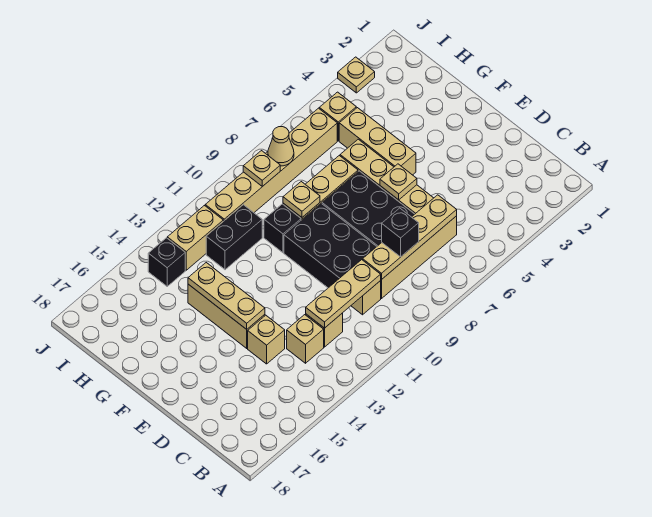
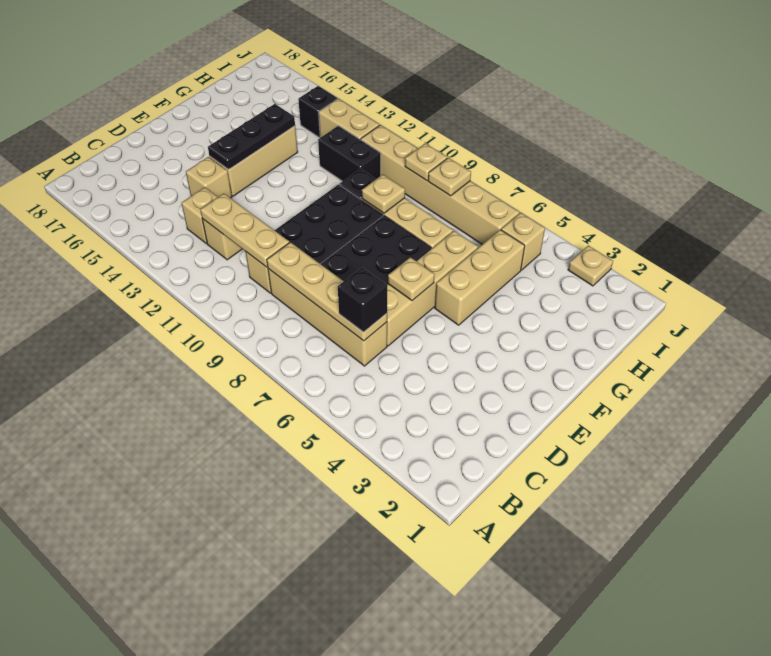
black brick C8 level 3 -> black brick C6 level 3
tan plate E14:G14 level 2 -> black plate E14:G14 level 2
tan cone I8 level 2 -> tan plate I8 level 2

